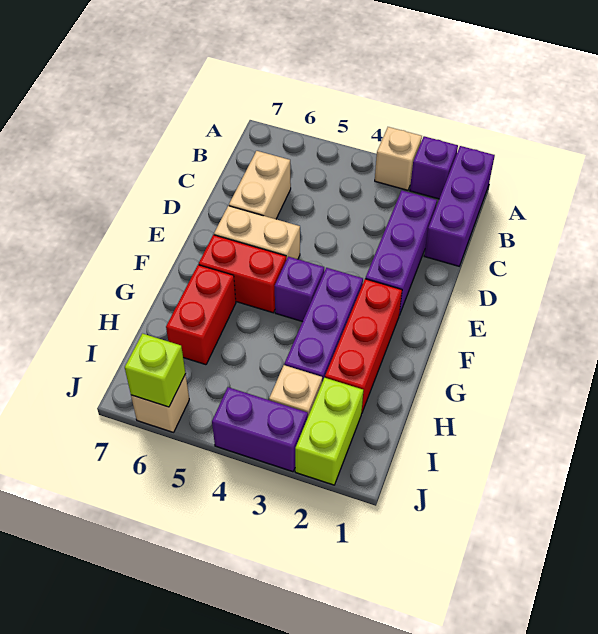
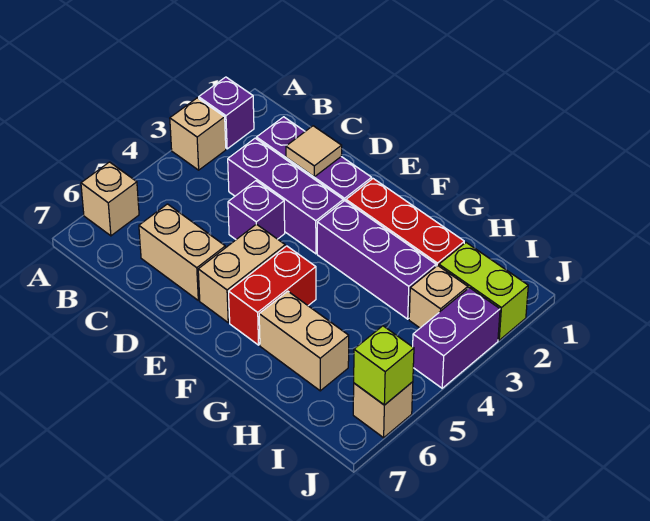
purple brick A1:C1 level 1 -> purple brick C3:E3 level 1
none -> tan brick A6 level 1
none -> tan tile D2 level 2
purple brick F4 level 1 -> purple brick D4 level 1
red brick G6:H6 level 1 -> tan brick G6:H6 level 1

